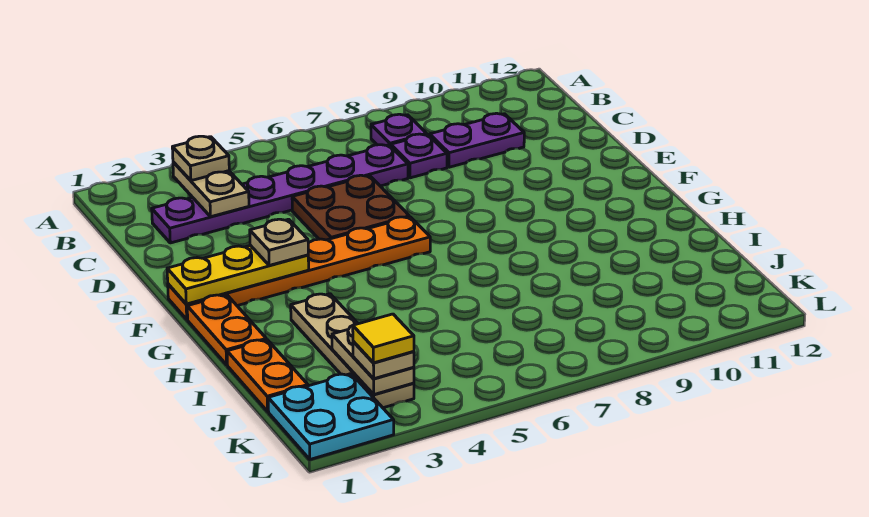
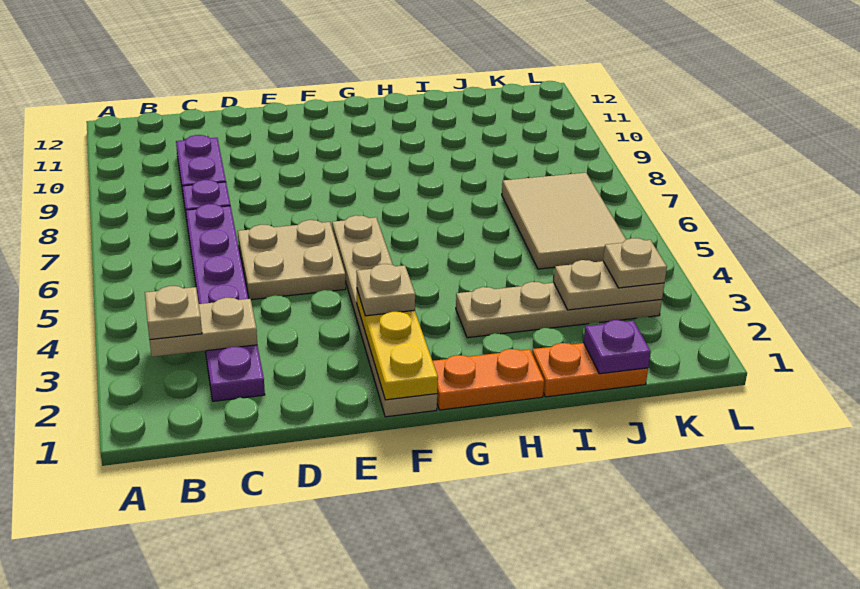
purple plate B8 level 1 -> purple plate J1 level 2
brown plate D5:E6 level 1 -> tan plate D5:E6 level 1
orange plate F1:F6 level 1 -> tan plate F1:F6 level 1
none -> tan tile J5:K7 level 1
cyan plate K1:L2 level 1 -> none
yellow tile K3 level 4 -> none

